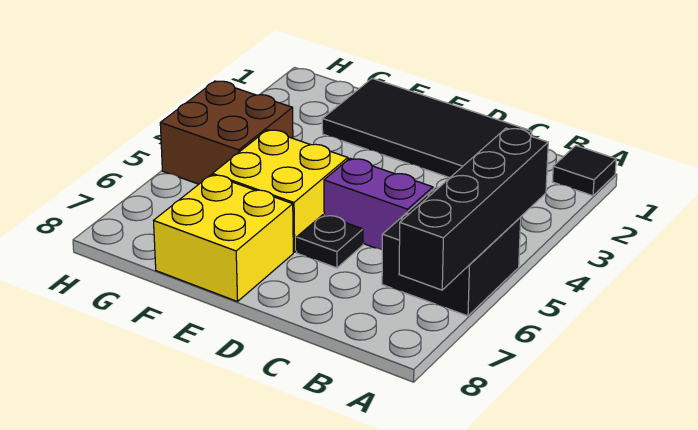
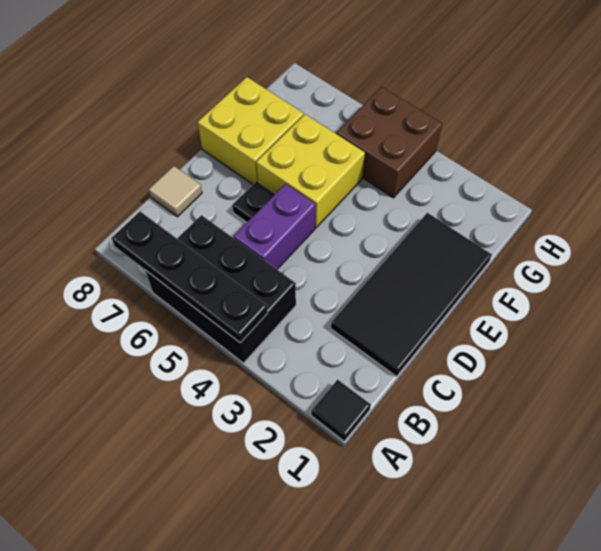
black brick A4:A7 level 2 -> black plate A4:A7 level 2
black brick A5:B6 level 1 -> black brick A4:B6 level 1
none -> tan tile C8 level 1

